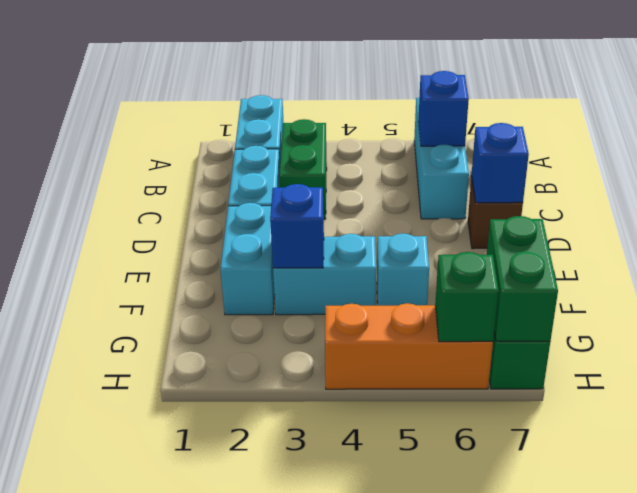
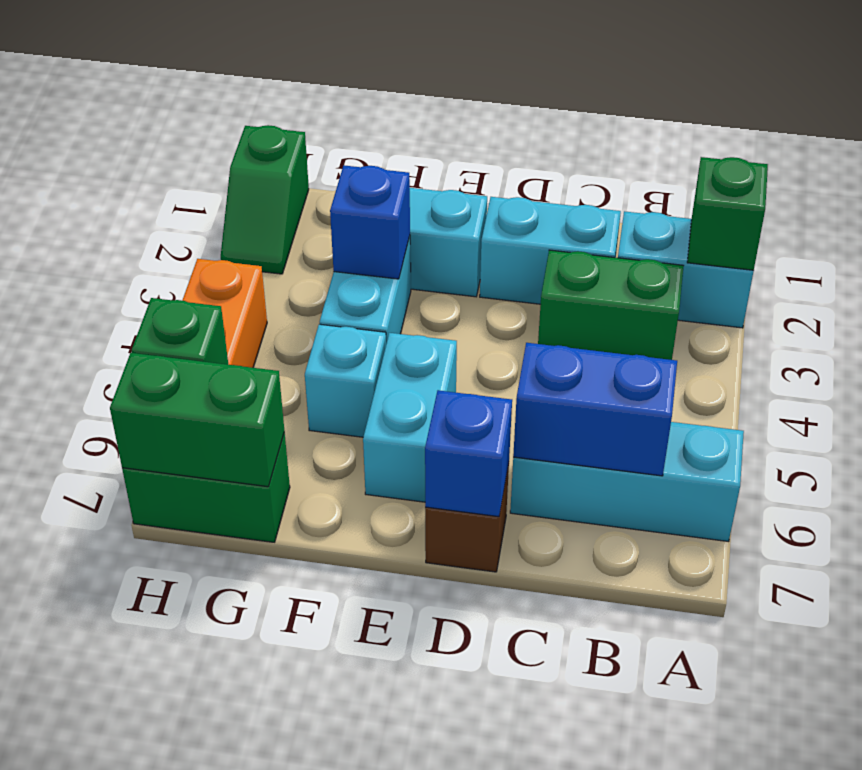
none -> green brick A2 level 2
blue brick B6 level 2 -> blue brick B6:C6 level 2
none -> cyan brick E5:E6 level 1
none -> green slope H1:H2 level 1 top 1

